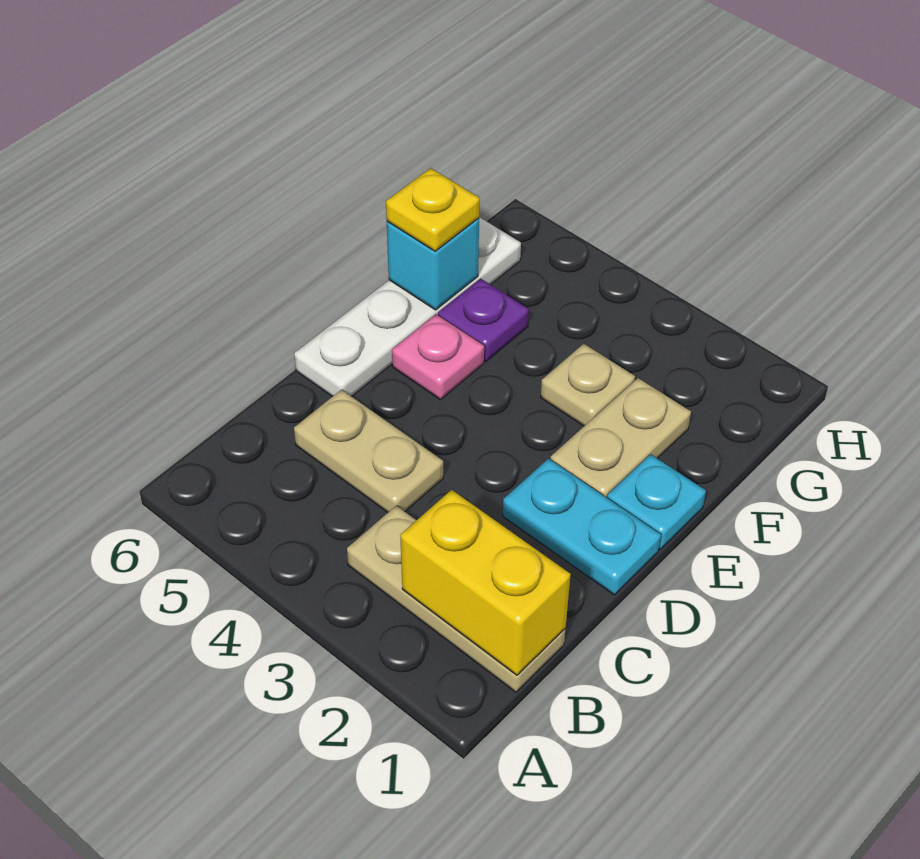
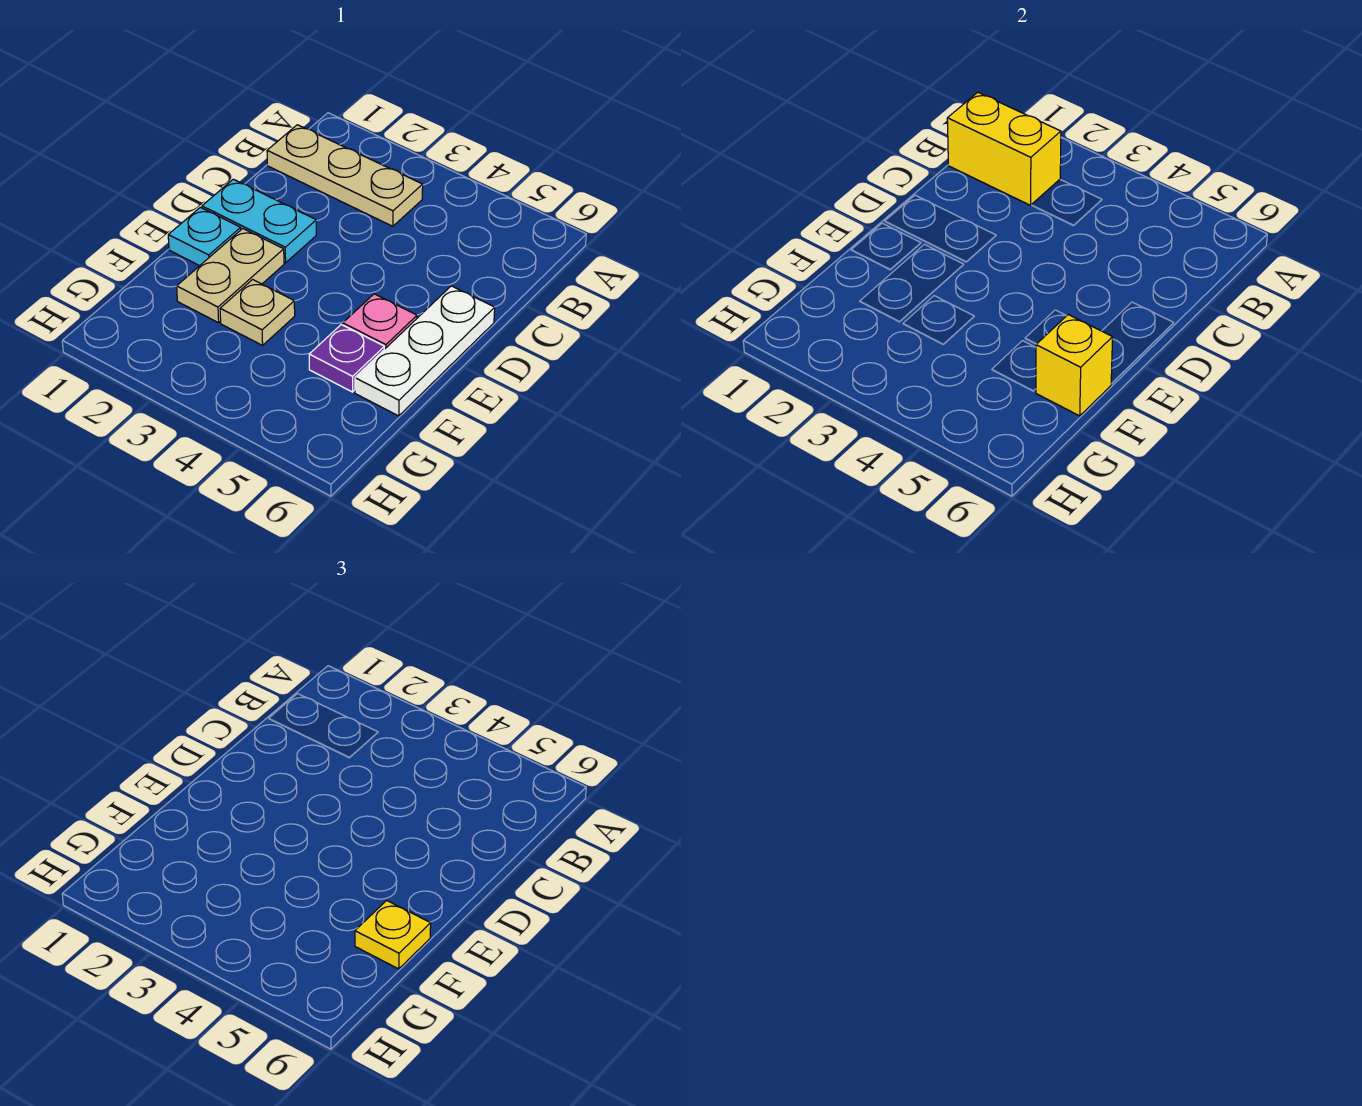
tan plate C4:C5 level 1 -> none
white plate D6:G6 level 1 -> white plate D6:F6 level 1
cyan brick F6 level 2 -> yellow brick F6 level 2

